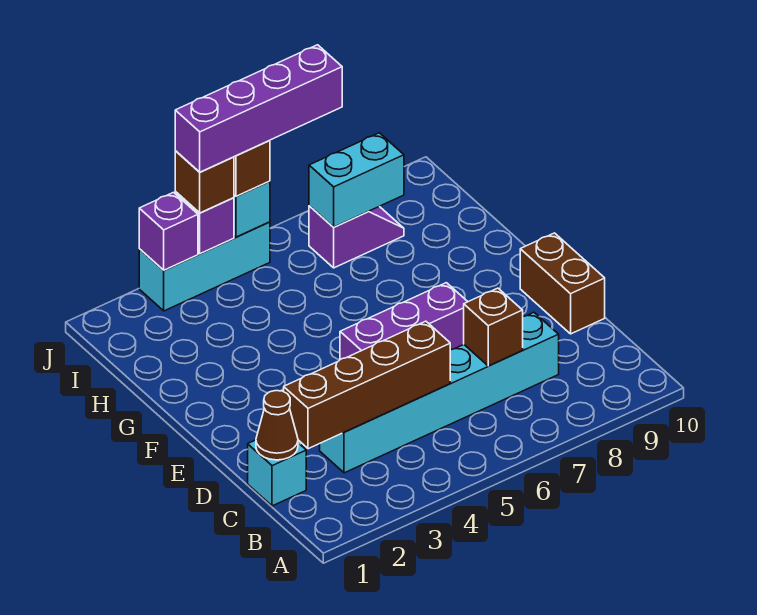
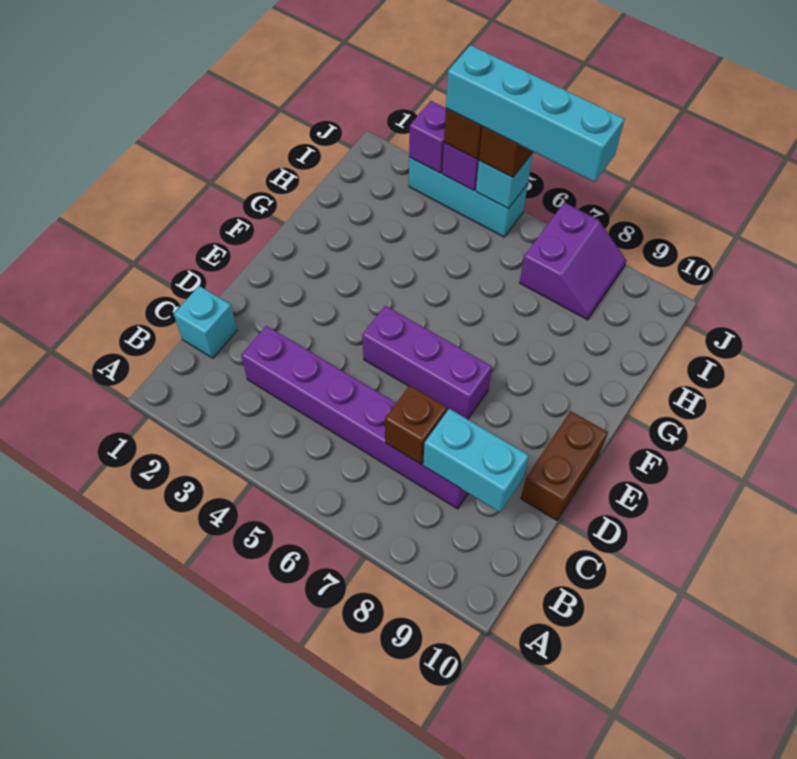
brown cone C1 level 2 -> none
brown brick C2:C5 level 2 -> none
cyan brick C3:C8 level 1 -> purple brick C3:C8 level 1
purple slope I7:I8 level 1 top 7 -> purple slope I7:J8 level 1 top 7
cyan brick I7:I8 level 2 -> cyan brick C8:C9 level 2
purple brick J4:J7 level 4 -> cyan brick J4:J7 level 4

